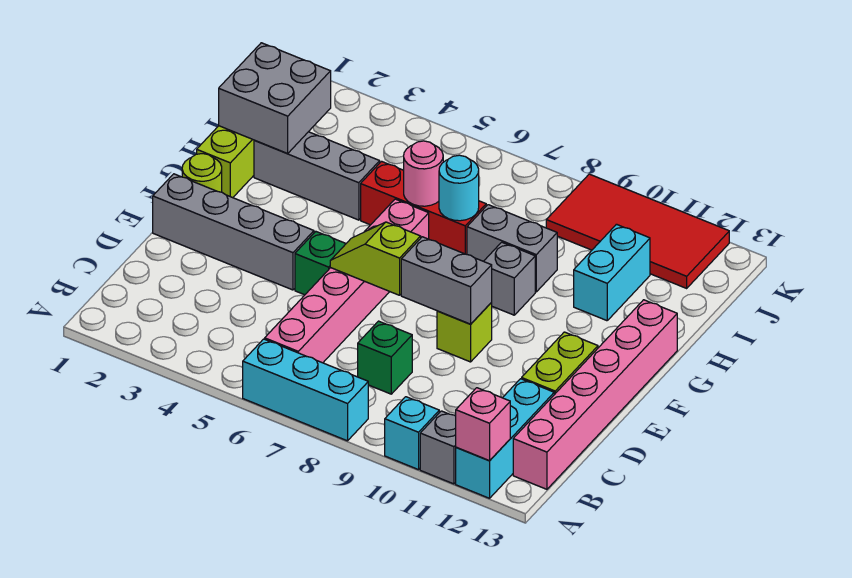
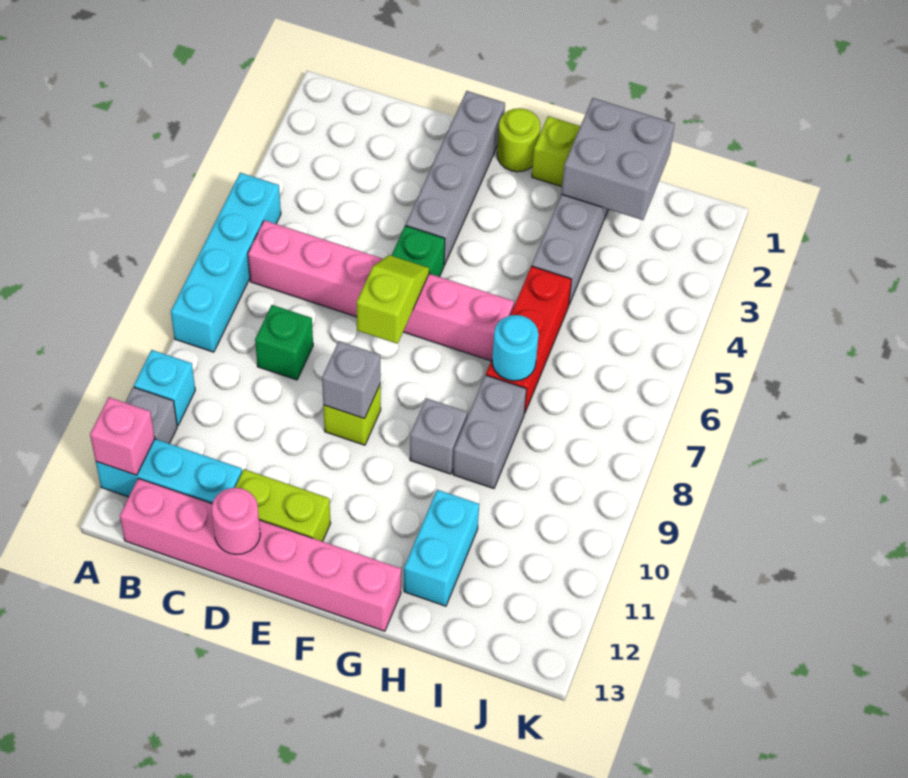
cyan brick A6:A8 level 1 -> cyan brick A5:A8 level 1
grey brick E8:E9 level 2 -> grey brick E9 level 2
pink round brick H6 level 2 -> pink round brick D13 level 2
cyan brick H11:I11 level 1 -> cyan brick H11:H12 level 1
red tile J9:K12 level 1 -> none

